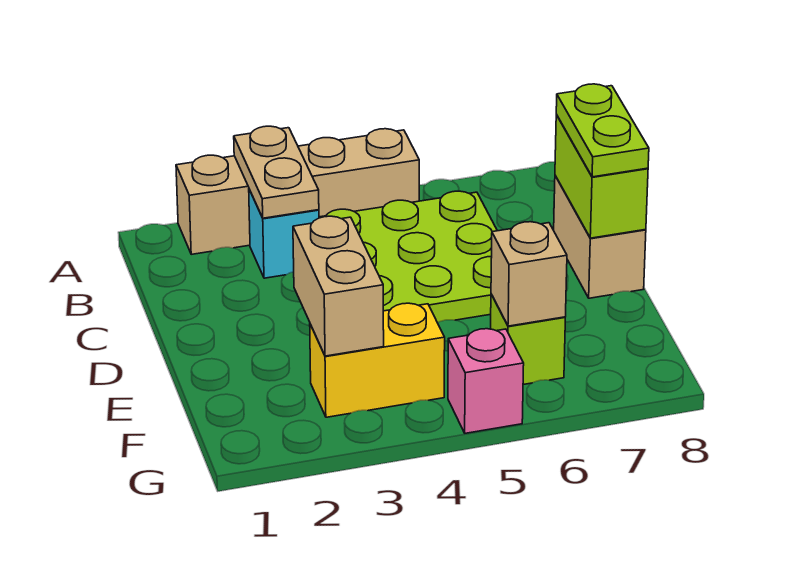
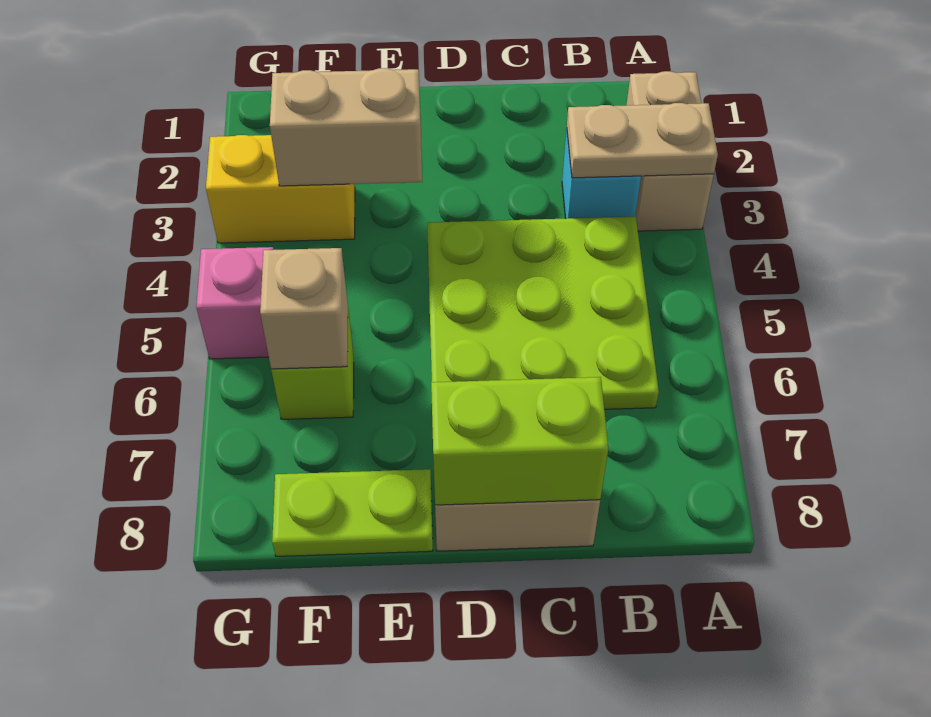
tan brick A2:A5 level 1 -> tan brick A2:A3 level 1
lime plate C8:D8 level 3 -> lime plate E8:F8 level 1
yellow brick F3:F4 level 1 -> yellow brick F3:G3 level 1

